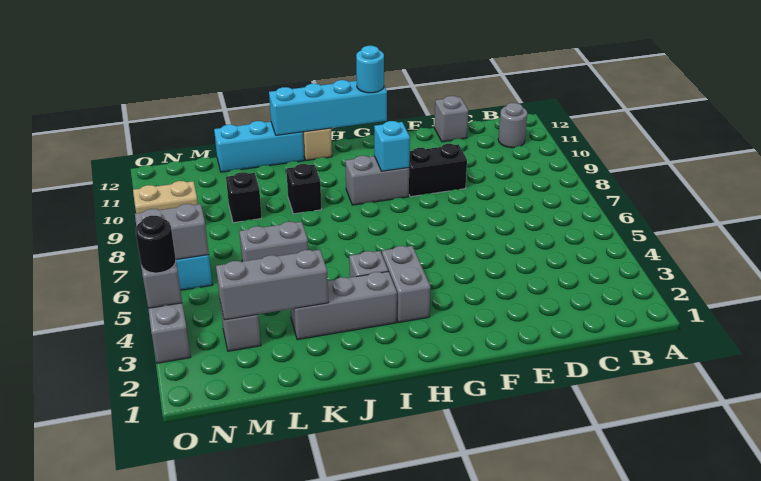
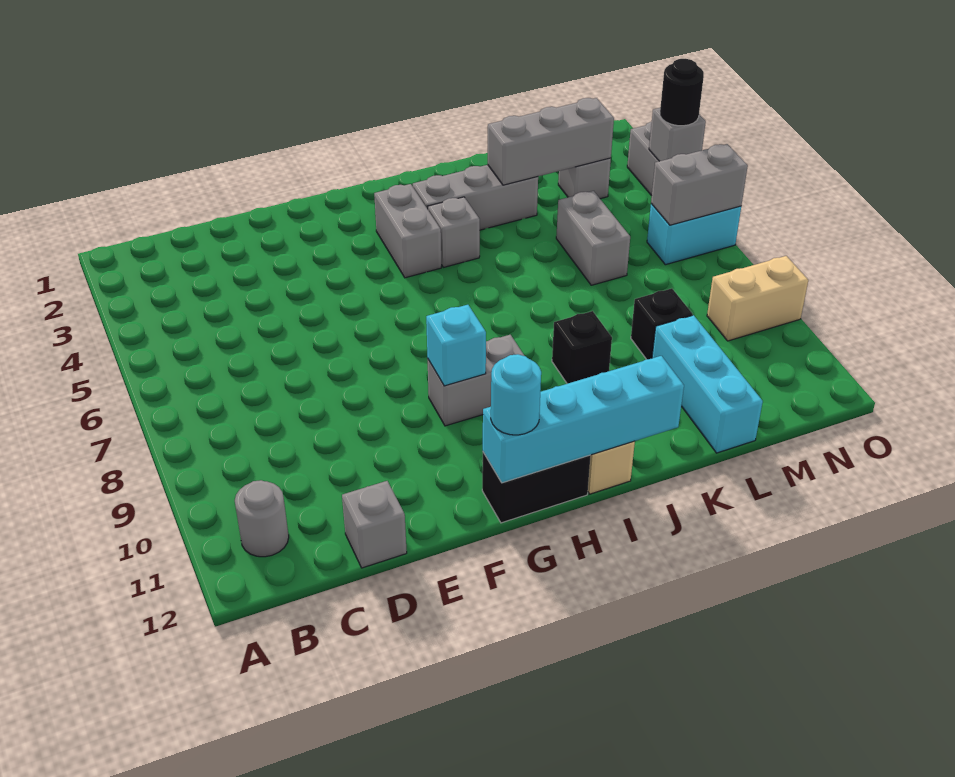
black brick E9:F9 level 1 -> black brick G12:H12 level 1
cyan brick J12:L12 level 1 -> cyan brick L10:L12 level 1
grey brick K6:L6 level 1 -> grey brick L5:L6 level 1

